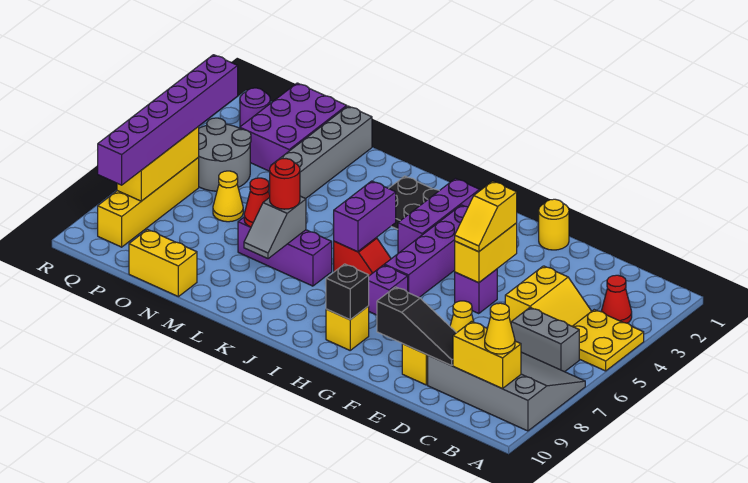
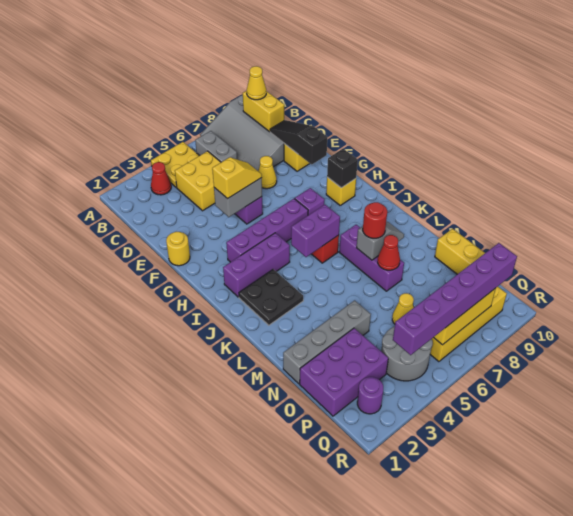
yellow slope C4:D5 level 1 top D -> yellow brick C4:D5 level 1
yellow brick F4:F5 level 2 -> grey brick F4:F5 level 2

